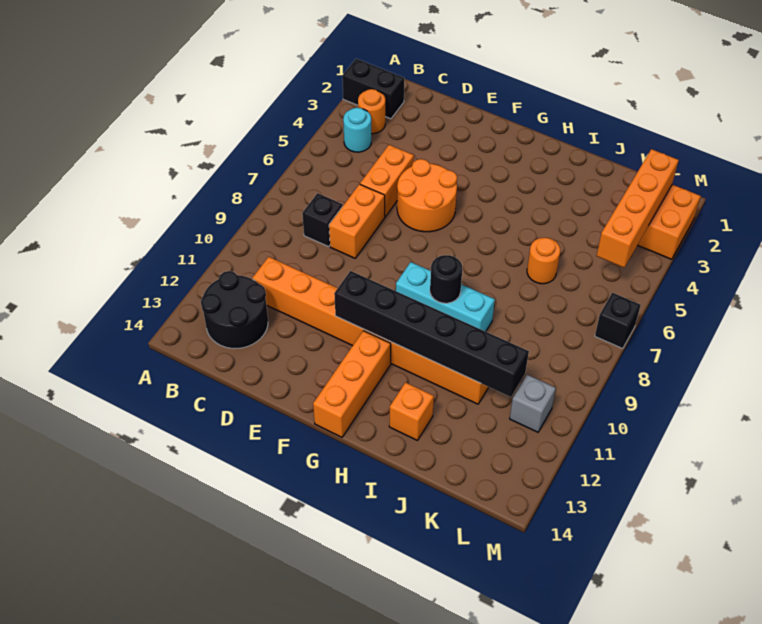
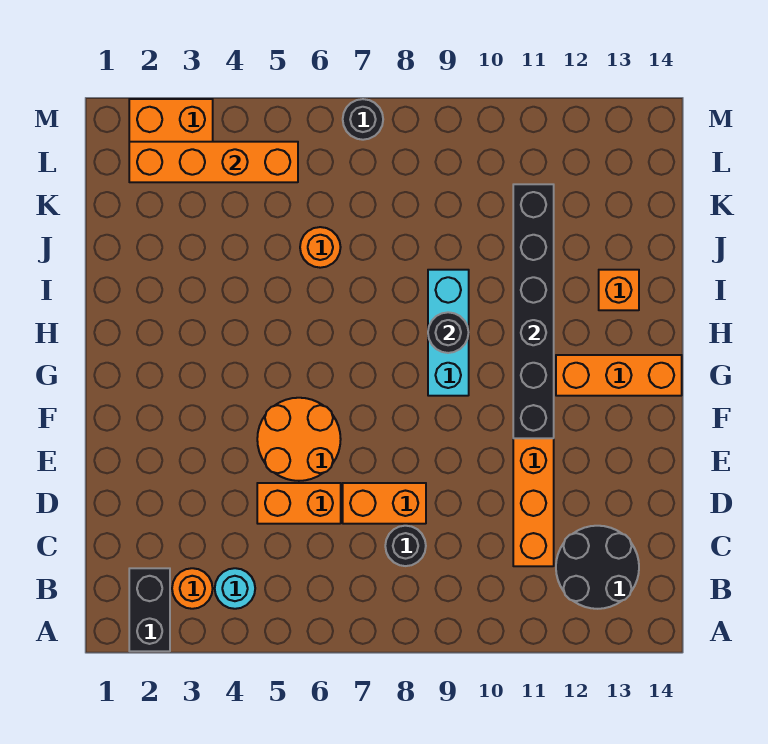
black brick C8 level 1 -> black round brick C8 level 1
grey brick L11 level 1 -> none
black brick M7 level 1 -> black round brick M7 level 1

